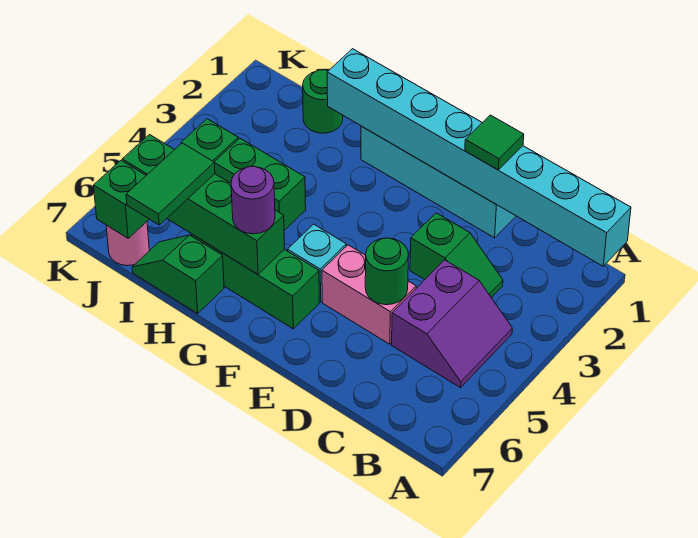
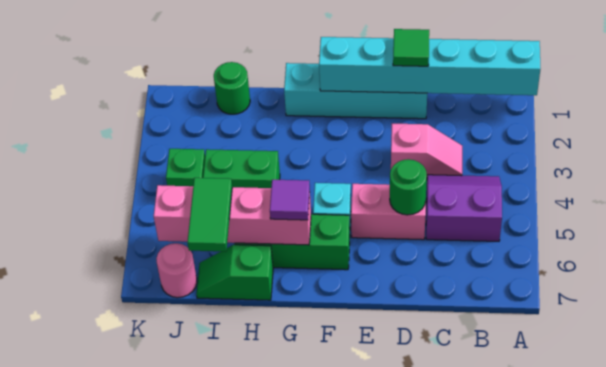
cyan brick A1:H1 level 2 -> cyan brick A1:F1 level 2
purple slope B4:C5 level 1 top C -> purple slope B4:C5 level 1 top 5
green slope C3:D3 level 1 top D -> pink slope C3:D3 level 1 top D
green brick G6:J6 level 2 -> pink brick G6:J6 level 2
purple round brick G6 level 3 -> purple tile G6 level 3
green brick J7 level 2 -> none

